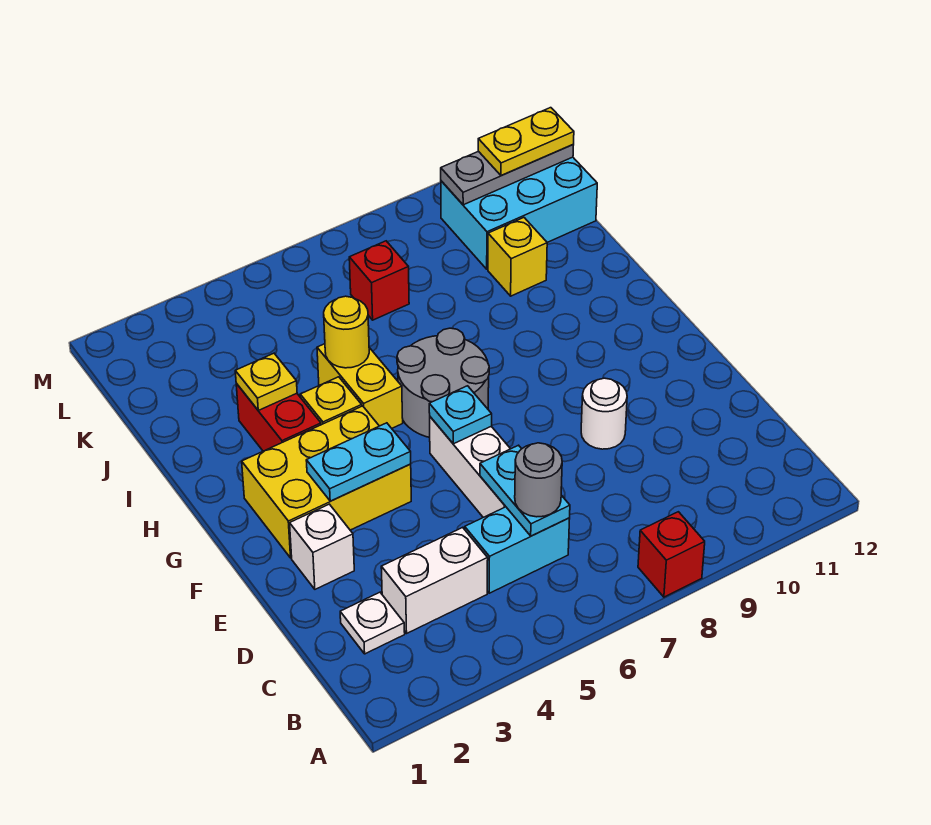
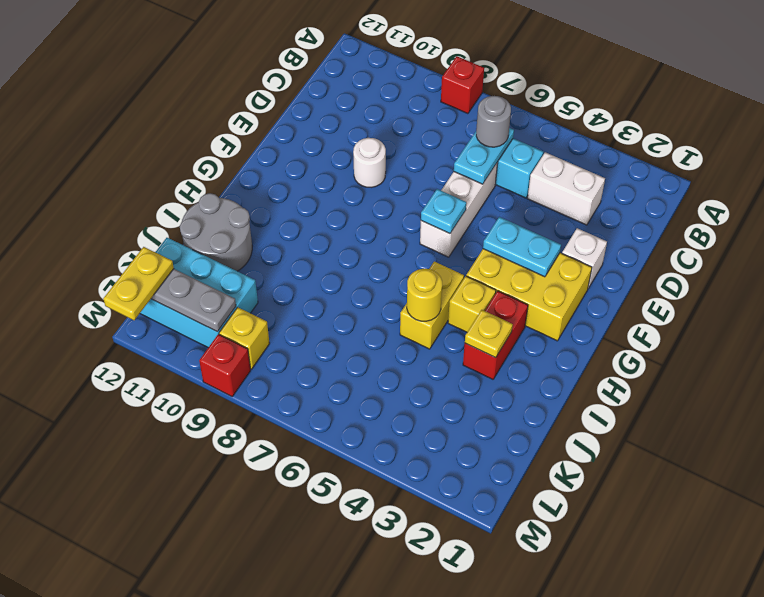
white plate C2 level 1 -> none
grey round brick G6:H7 level 1 -> grey round brick I11:J12 level 1
yellow brick J10 level 1 -> yellow brick L9 level 1
red brick K7 level 1 -> red brick M9 level 1
yellow plate L11:L12 level 3 -> yellow plate L12:M12 level 3

